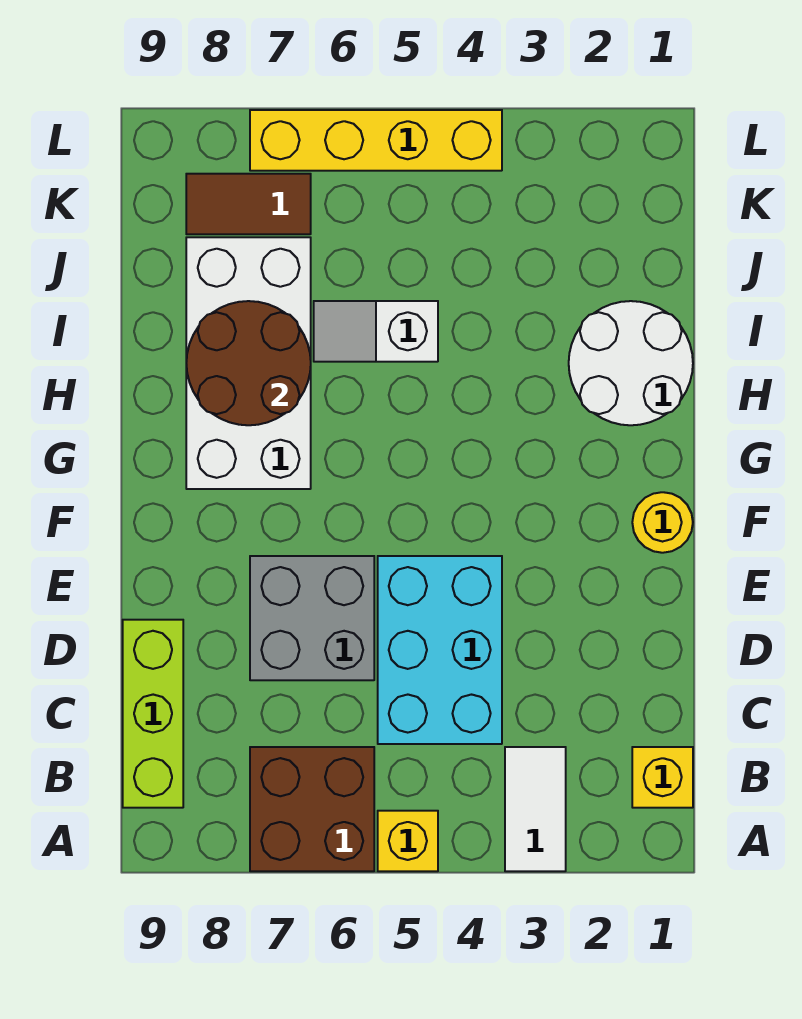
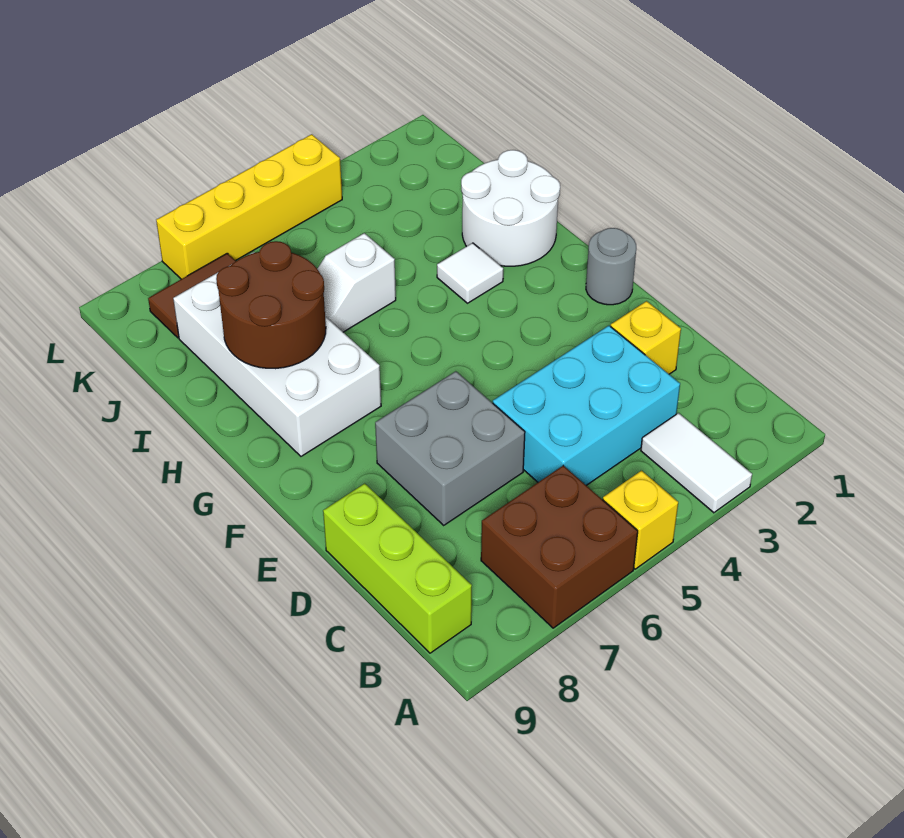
yellow brick B1 level 1 -> yellow brick D2 level 1
cyan brick C4:E5 level 1 -> cyan brick C3:D5 level 1
yellow round brick F1 level 1 -> grey round brick F1 level 1
none -> white tile H3 level 1

